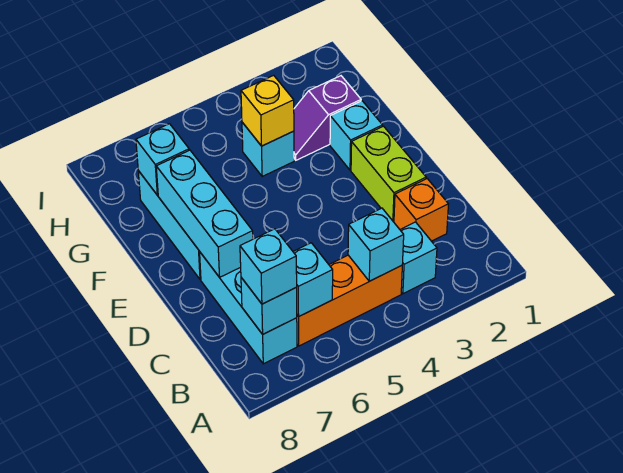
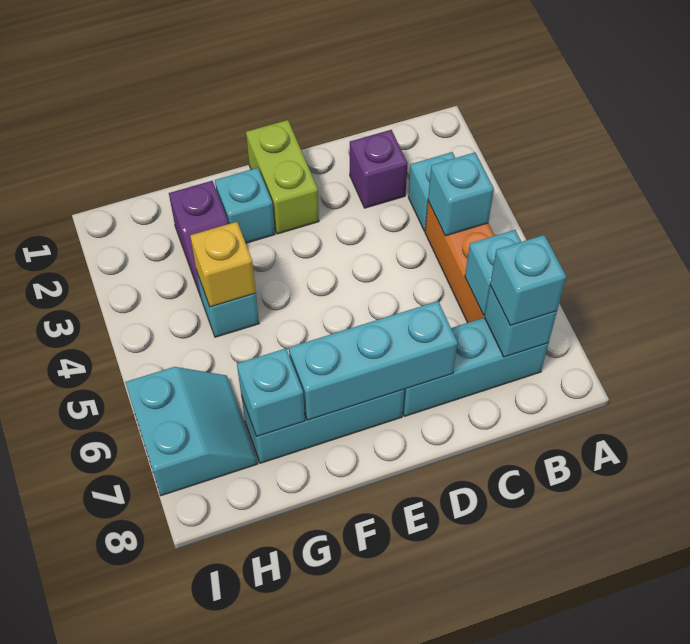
orange brick C2 level 1 -> purple brick C2 level 1
lime brick D2:E2 level 1 -> lime brick E1:E2 level 1
none -> cyan slope H6:I7 level 1 top I

